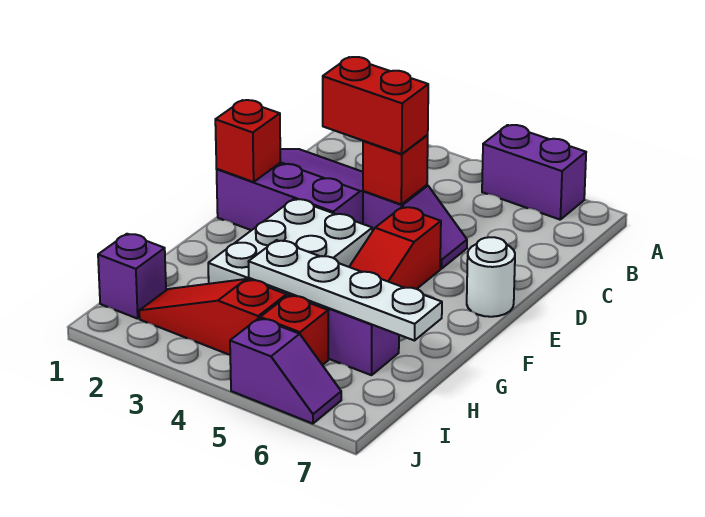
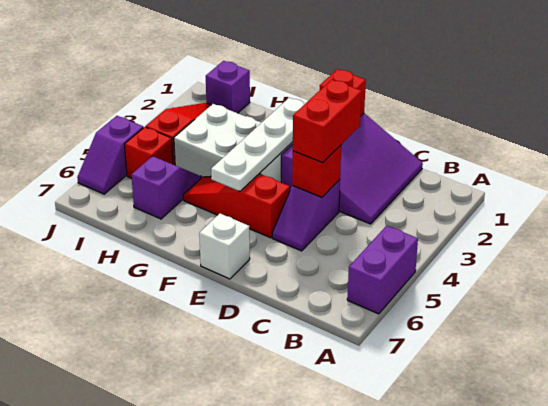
white round brick E7 level 1 -> white brick E7 level 1
white plate H4:H7 level 2 -> white plate F2:F5 level 2

